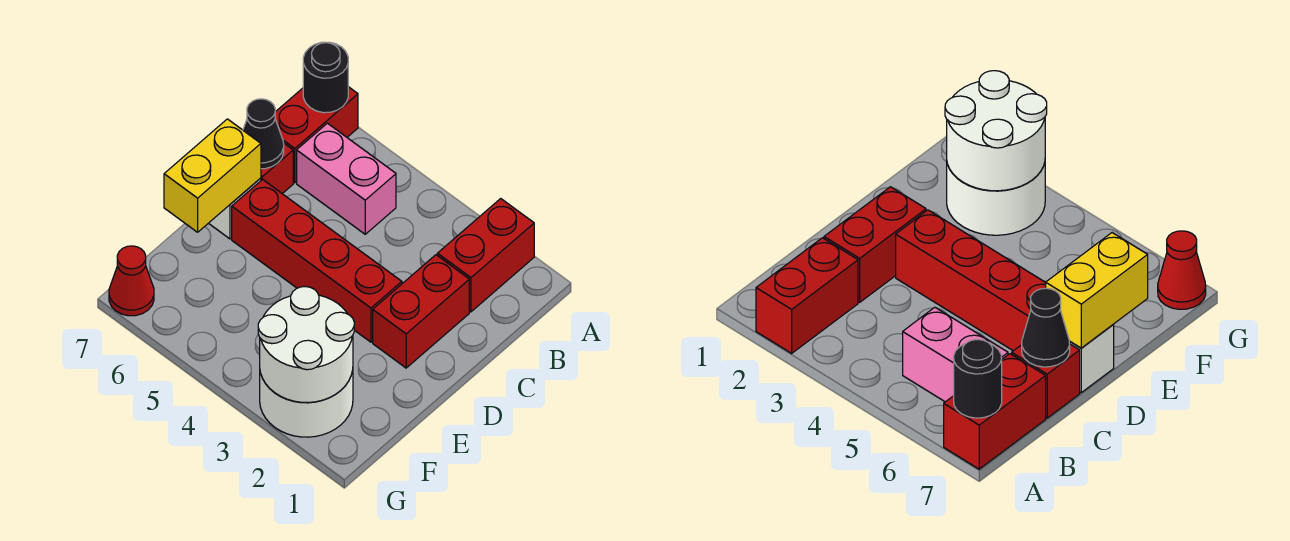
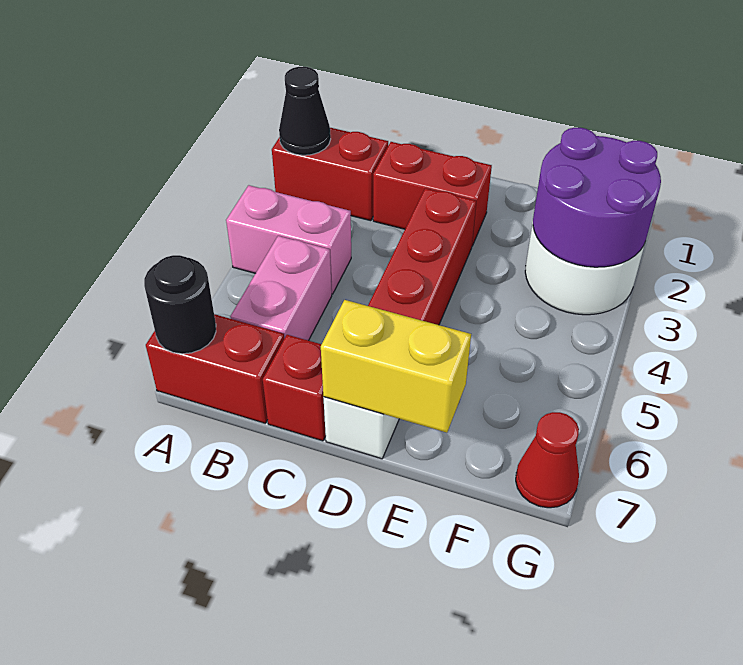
none -> pink brick A4:B4 level 1
black cone C7 level 2 -> black cone A2 level 2
white round brick F2:G3 level 2 -> purple round brick F2:G3 level 2

